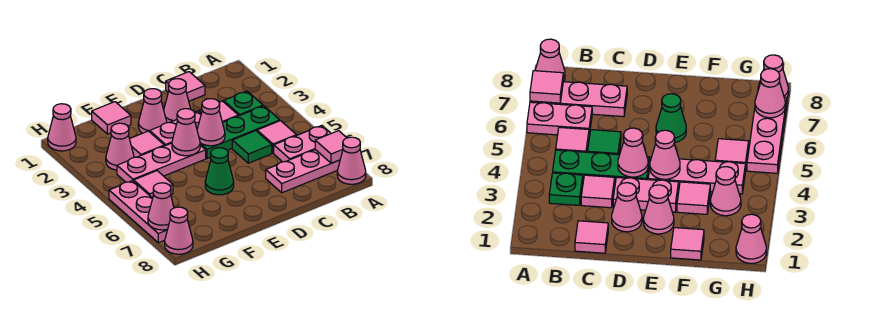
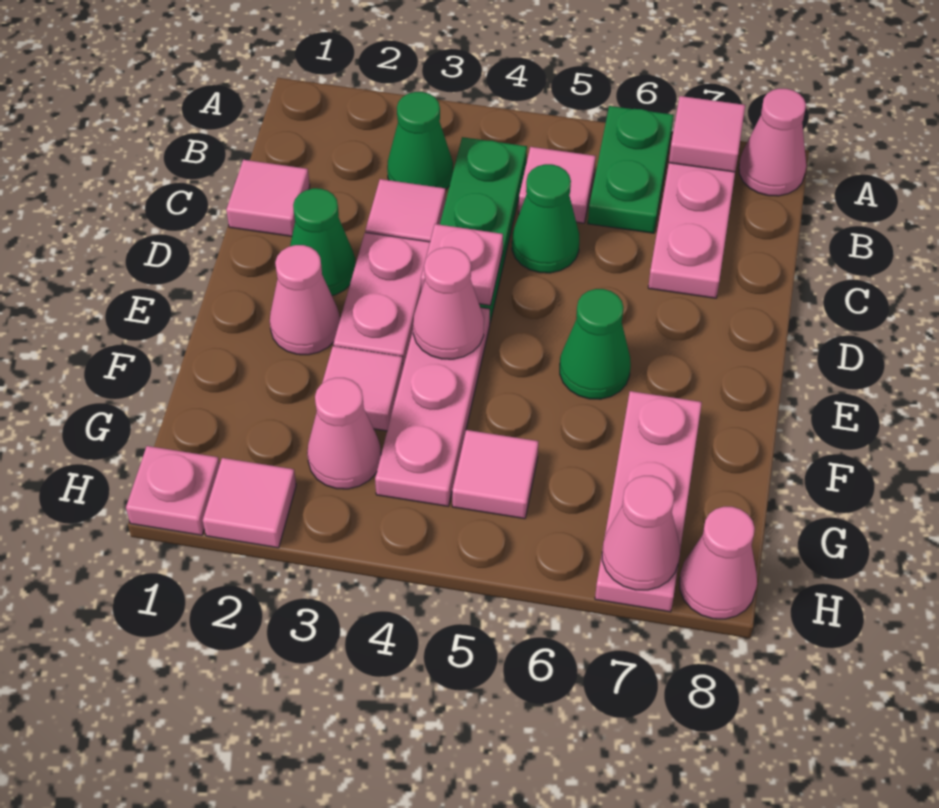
pink plate A6:B6 level 1 -> green plate A6:B6 level 1
green plate B3 level 1 -> green cone B3 level 1
green tile C5 level 1 -> green cone C5 level 1
pink cone D2 level 1 -> green cone D2 level 1
pink cone D4 level 2 -> pink plate D4 level 2
pink tile F1 level 1 -> pink tile H2 level 1
pink cone H1 level 1 -> pink plate H1 level 1
pink plate H5:H7 level 1 -> pink plate F7:H7 level 1

